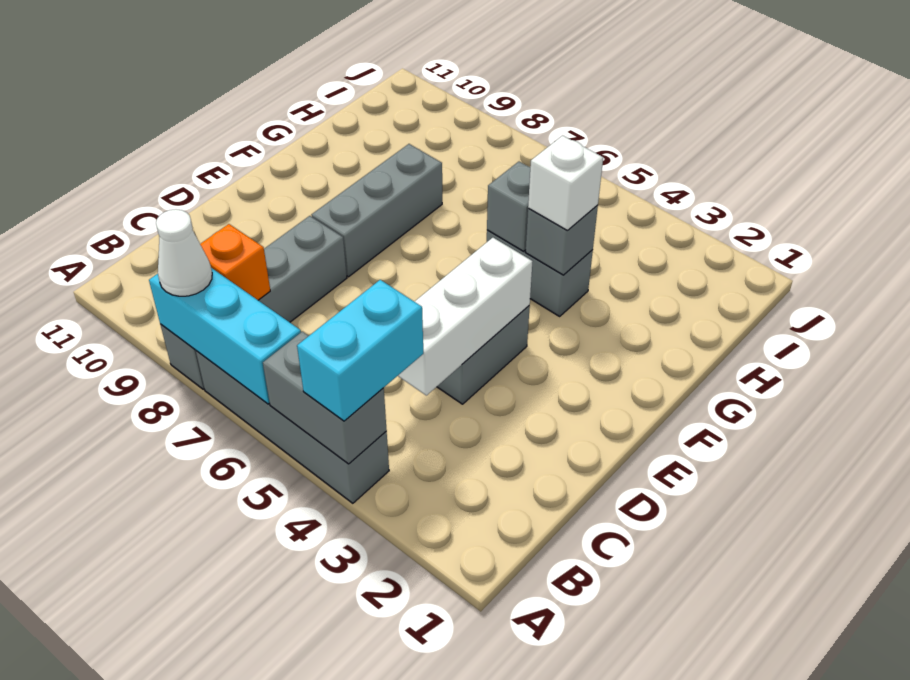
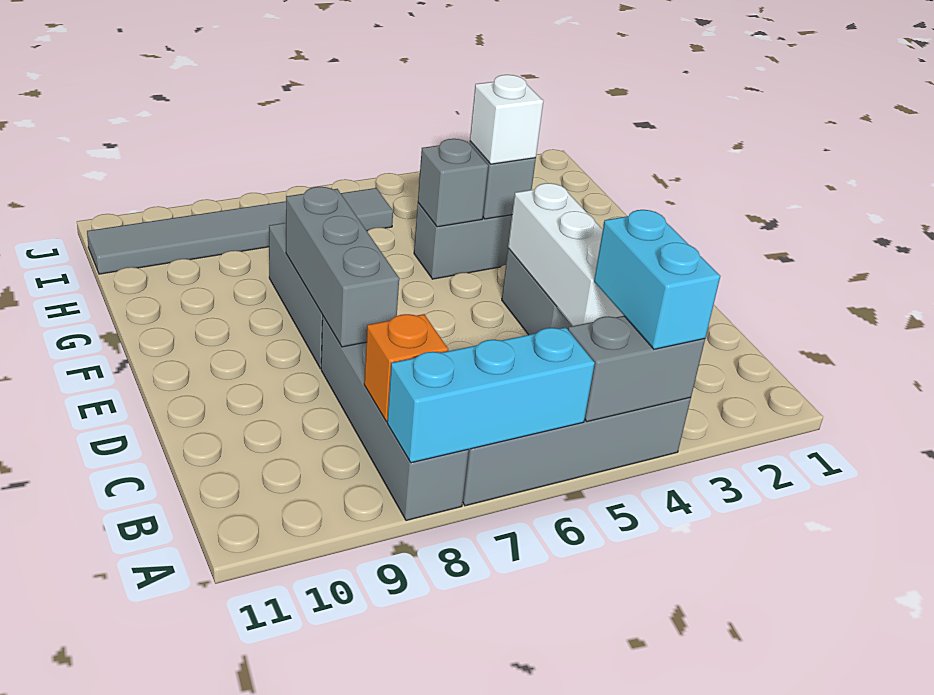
white cone A8 level 3 -> none
none -> grey brick D8:F8 level 2
none -> grey tile I6:I11 level 1

